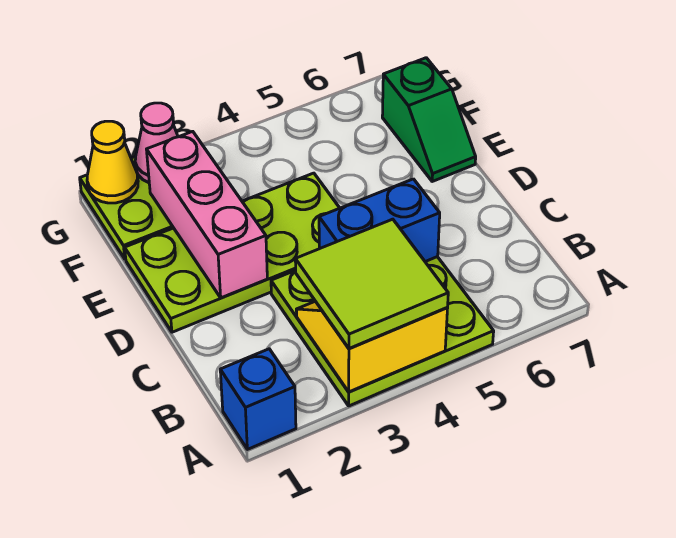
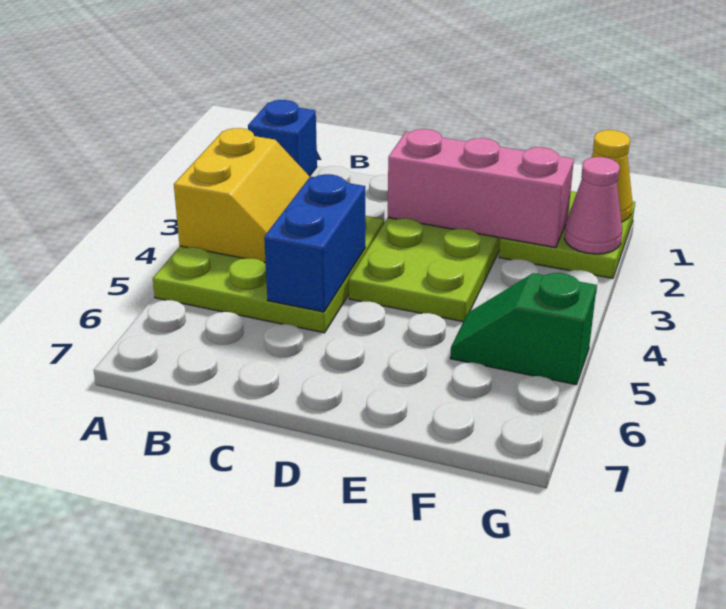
lime tile A3:B4 level 3 -> none
green slope E7:F7 level 1 top F -> green slope F5:G5 level 1 top G

